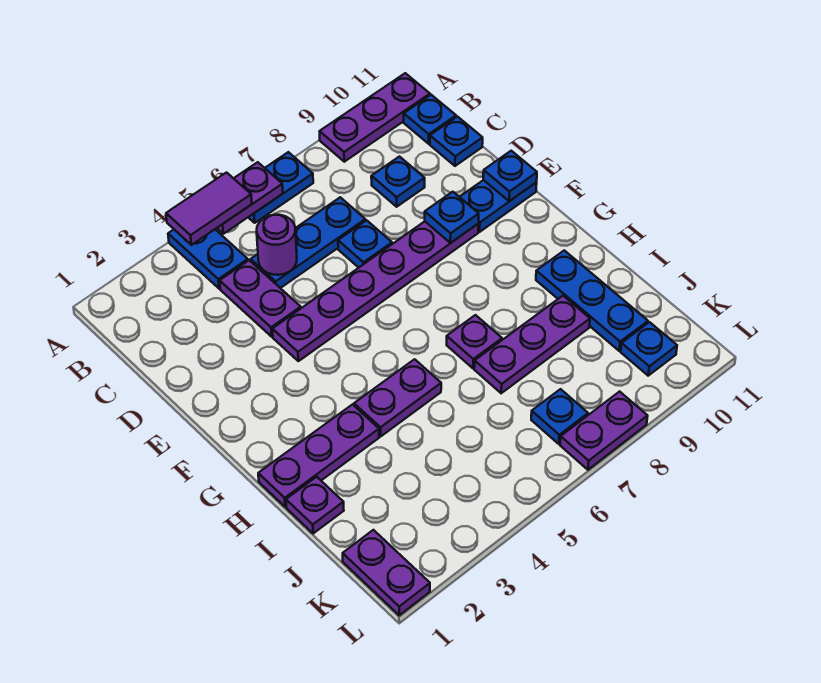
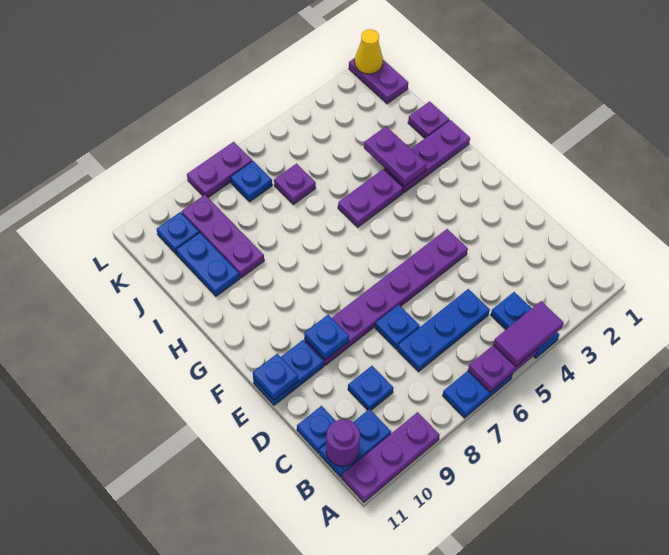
blue plate B11 level 1 -> blue plate B10:B11 level 1
purple plate C4:D4 level 1 -> purple plate H3:I3 level 2
purple round brick C5 level 2 -> purple round brick B11 level 2
purple plate H7 level 1 -> purple plate J6 level 1
blue plate H10:J10 level 1 -> blue plate I10:J10 level 1
purple plate I7:I9 level 1 -> purple plate I9:K9 level 1
none -> yellow cone L1 level 2

